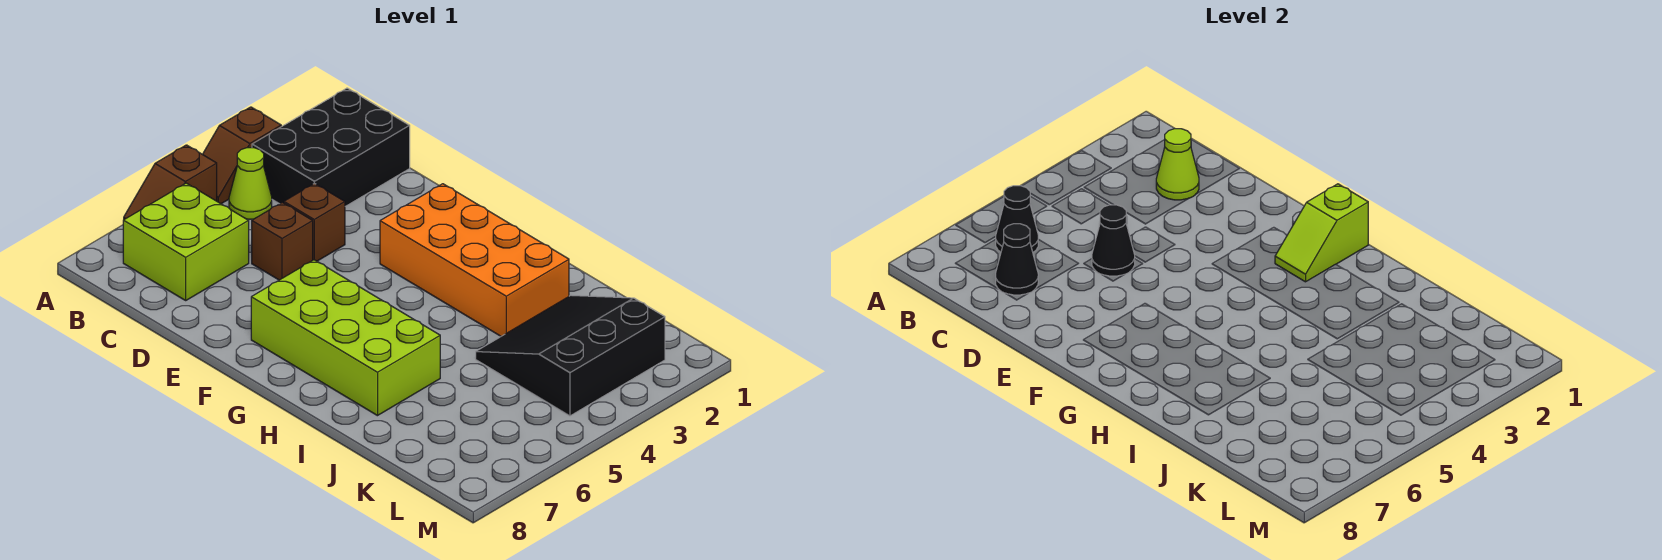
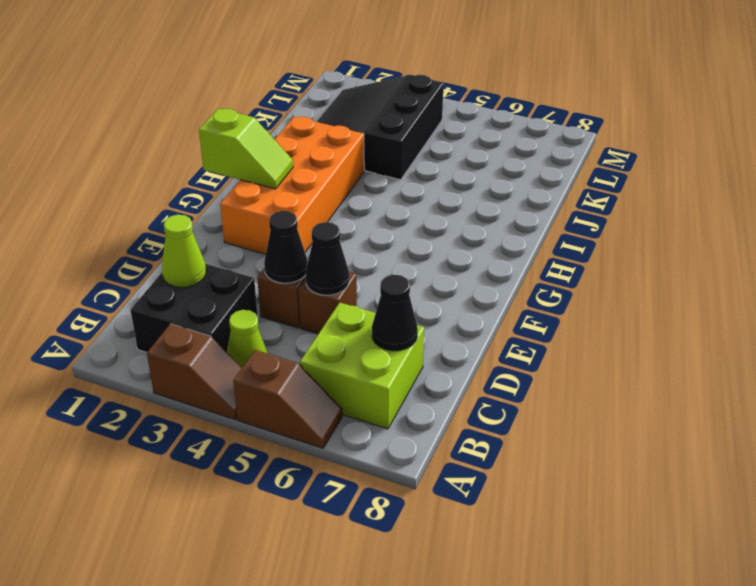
black brick B1:C3 level 1 -> black brick B2:C3 level 1
black cone B6 level 2 -> black cone D4 level 2
lime brick F6:I7 level 1 -> none
black slope J2:L4 level 1 top L -> black slope J2:L4 level 1 top 4

